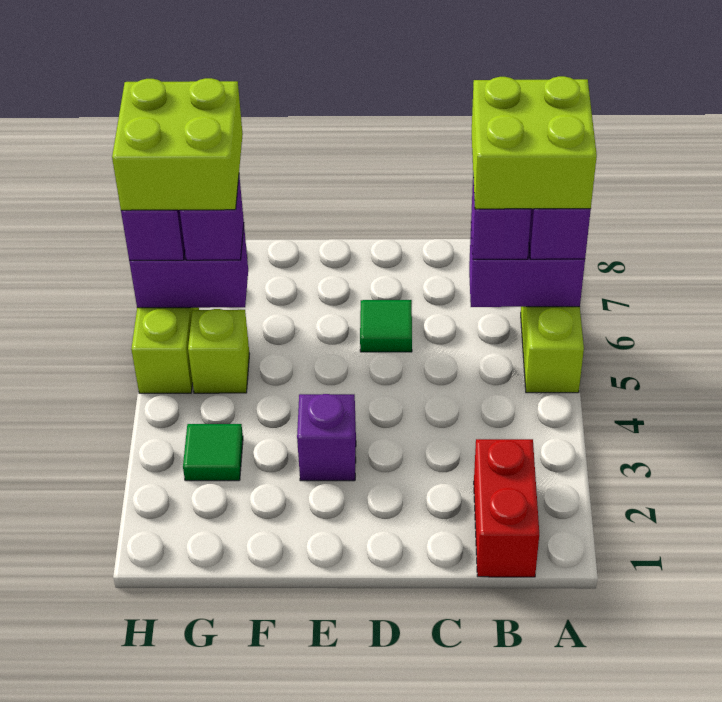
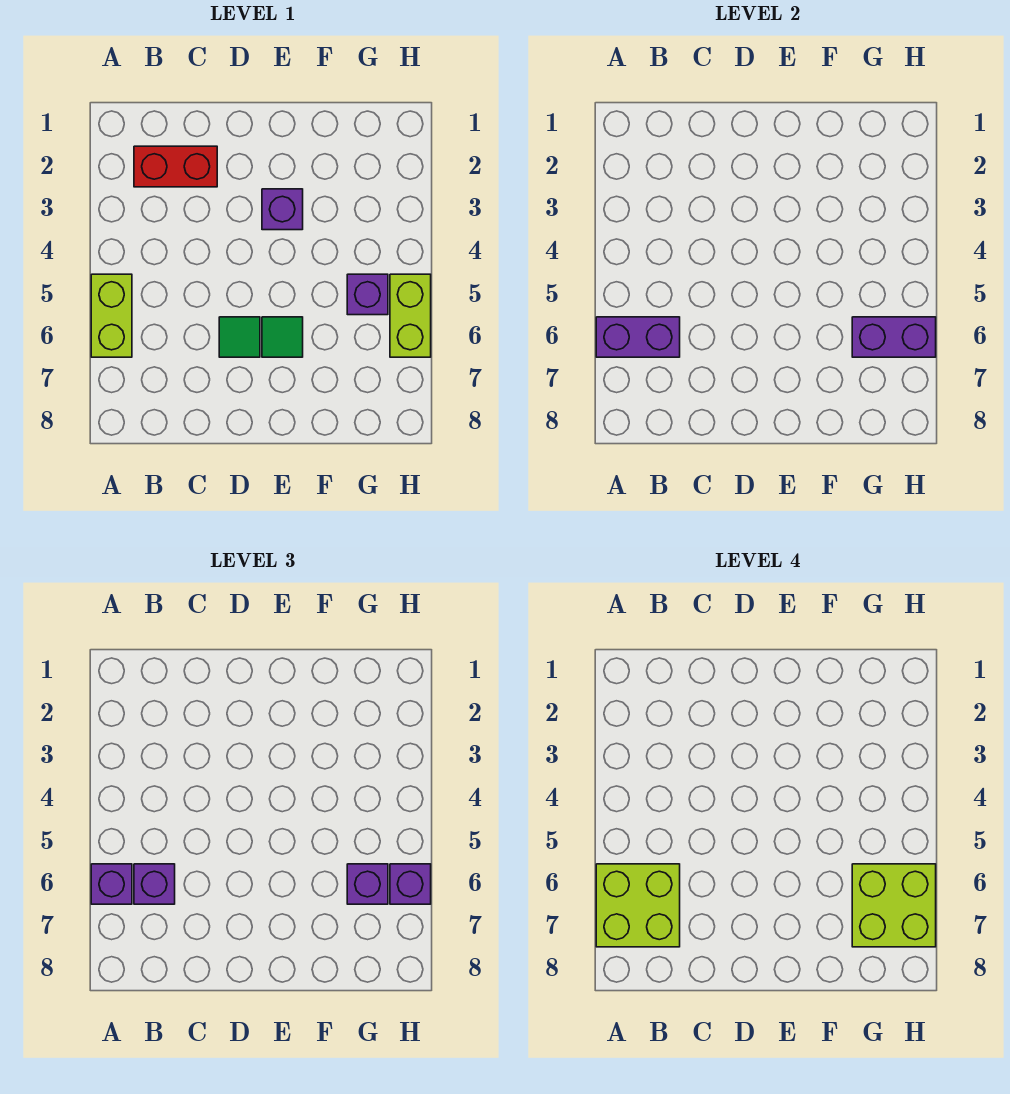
red brick B1:B2 level 1 -> red brick B2:C2 level 1
green tile G3 level 1 -> green tile E6 level 1
lime brick G5 level 1 -> purple brick G5 level 1

